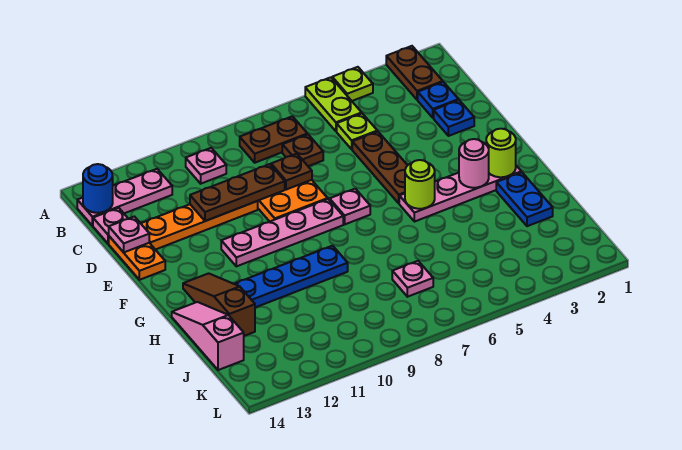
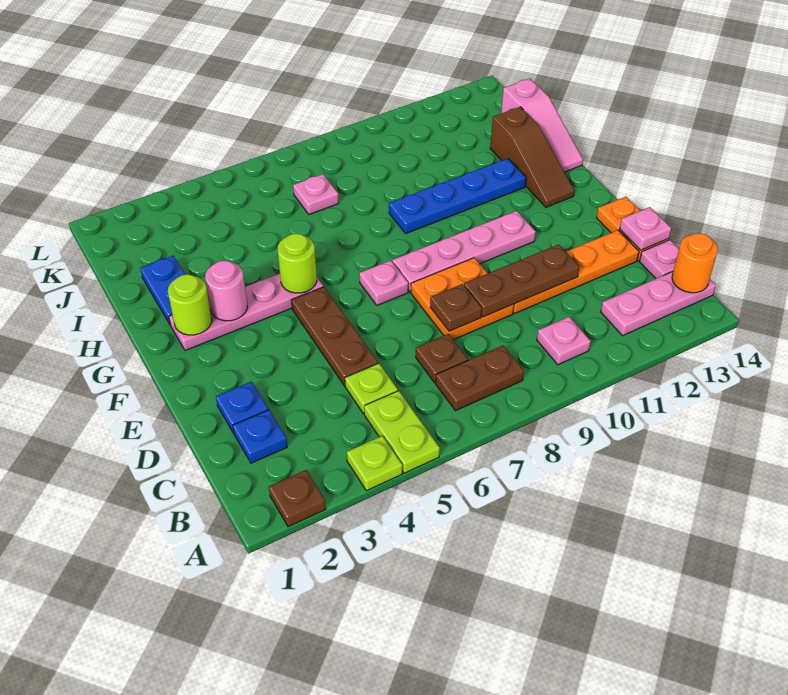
brown plate A2:B2 level 1 -> brown plate A2 level 1
blue round brick B14 level 2 -> orange round brick B14 level 2

